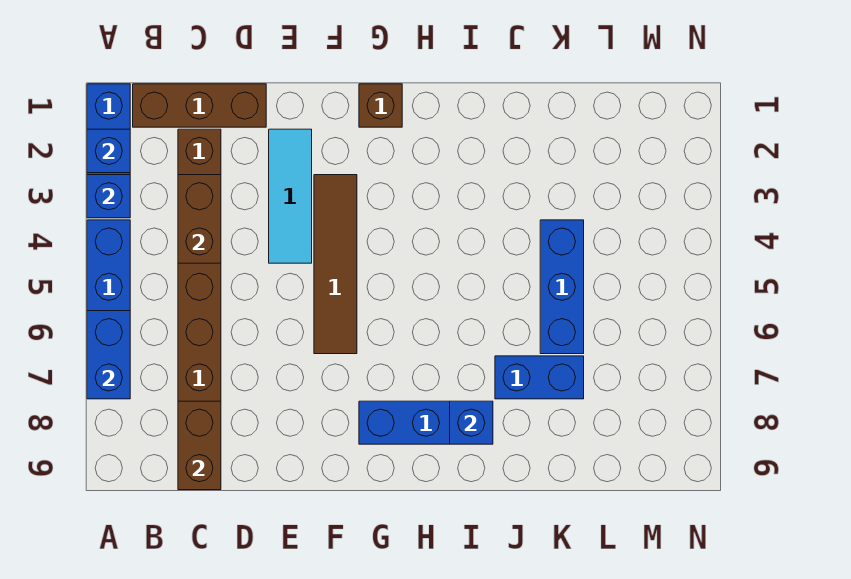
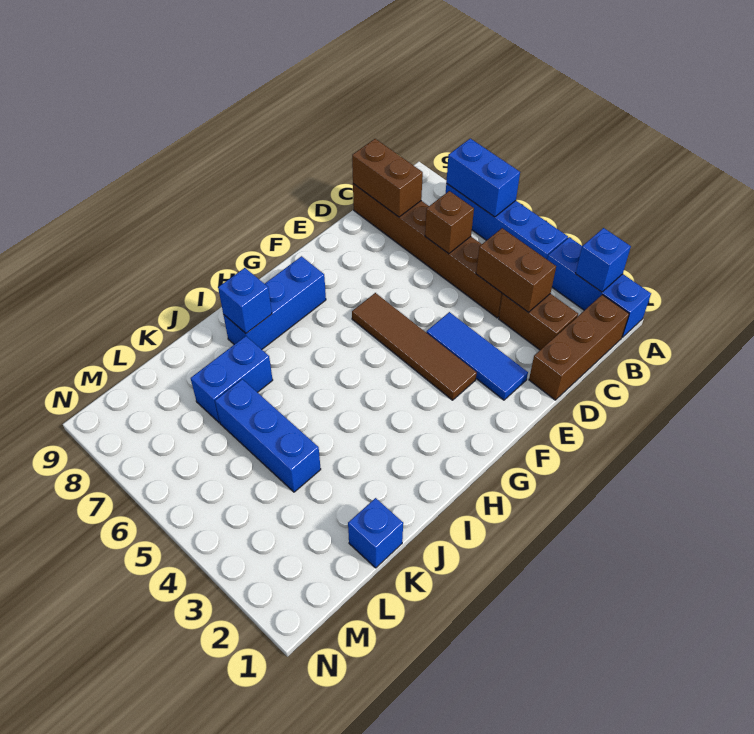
blue brick A3 level 2 -> blue brick K1 level 1
cyan tile E2:E4 level 1 -> blue tile E2:E4 level 1
brown brick G1 level 1 -> brown brick C6 level 2

